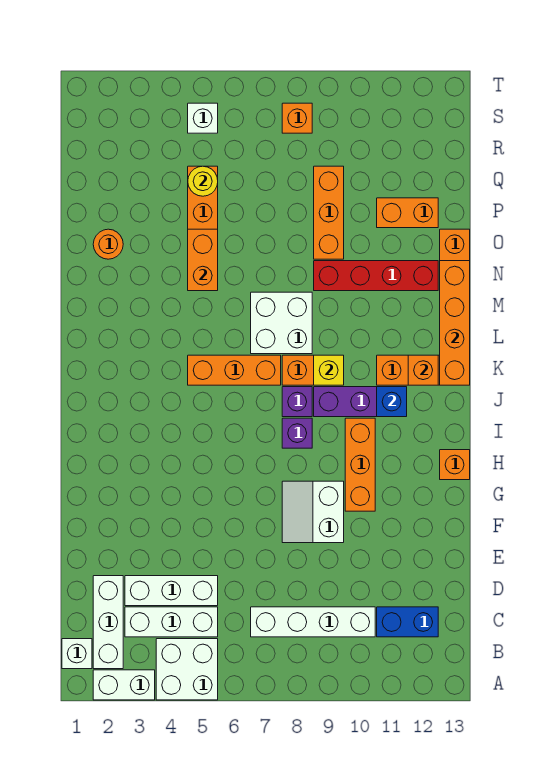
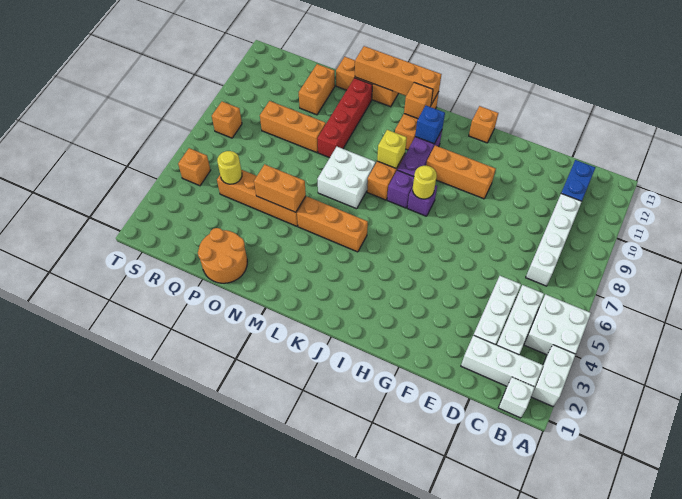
white slope F8:G9 level 1 top 9 -> none
none -> yellow round brick I8 level 2
orange brick K5:K7 level 1 -> orange brick K5:M5 level 1
orange round brick O2 level 1 -> orange round brick O1:P2 level 1
white brick S5 level 1 -> orange brick S5 level 1

